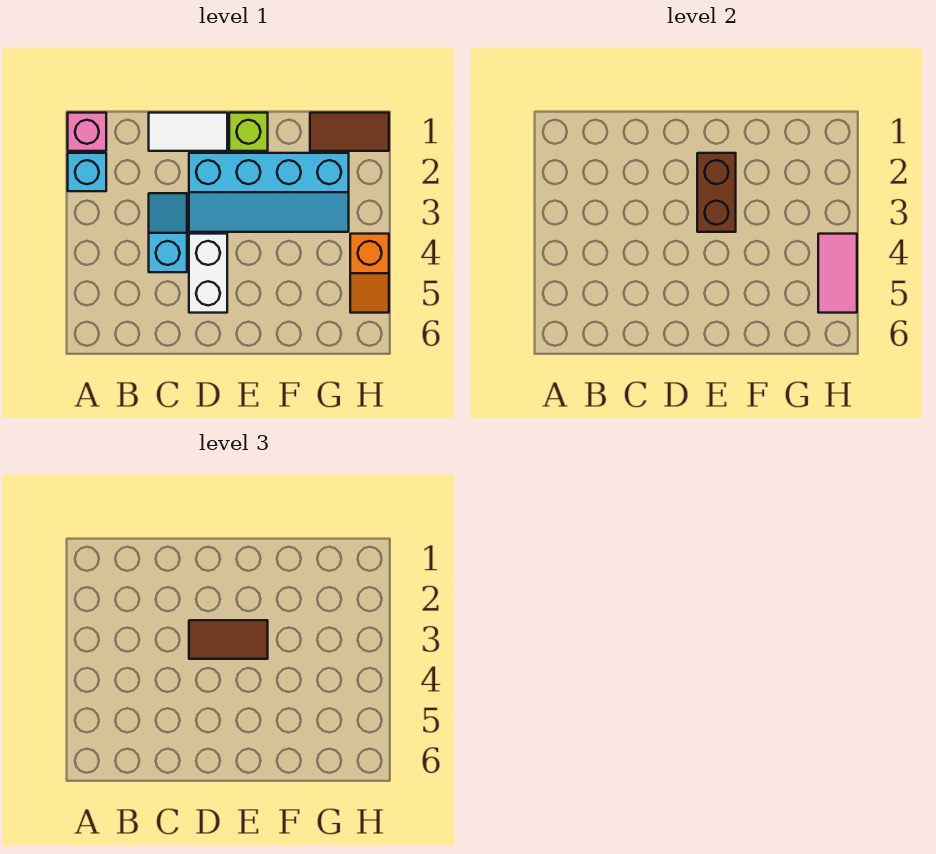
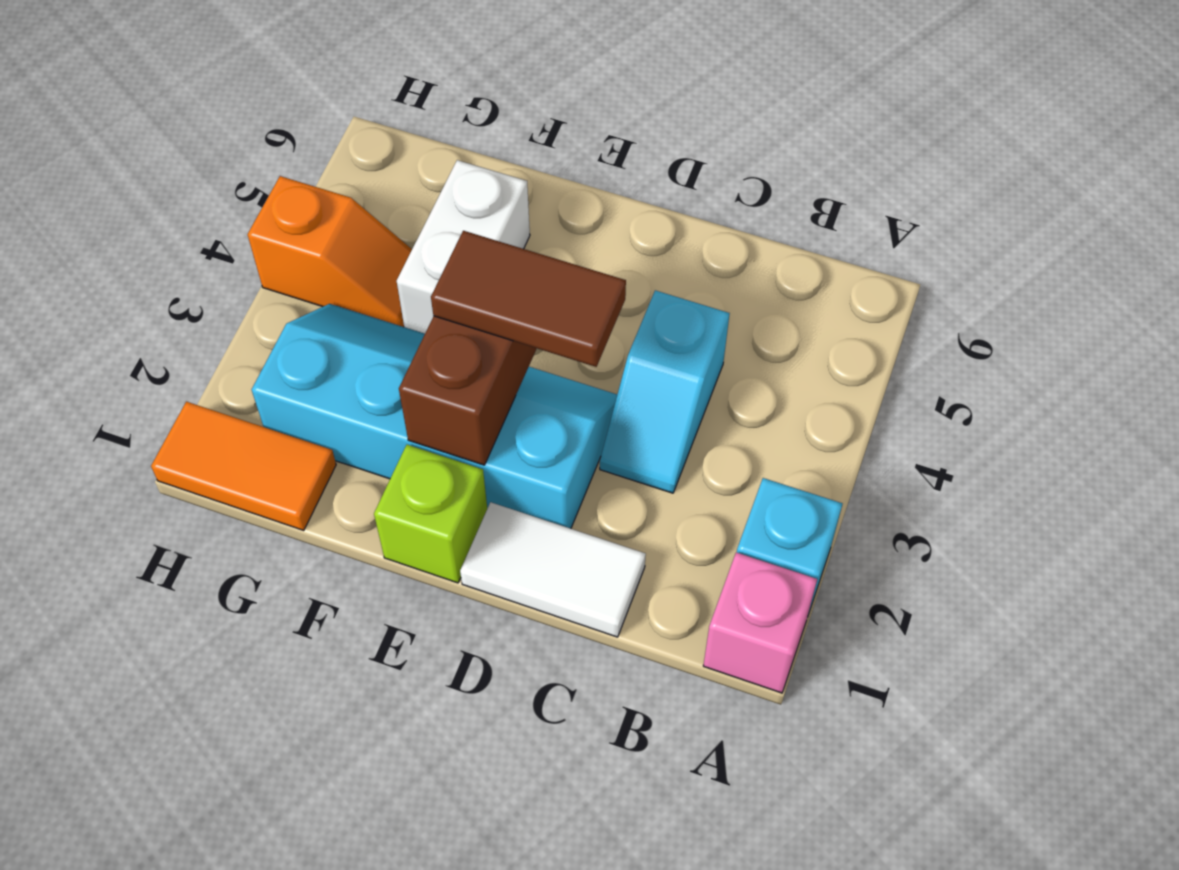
white brick D4:D5 level 1 -> white brick F4:F5 level 1
brown tile G1:H1 level 1 -> orange tile G1:H1 level 1
orange slope H4:H5 level 1 top 4 -> orange slope G4:H4 level 1 top H
pink tile H4:H5 level 2 -> none

